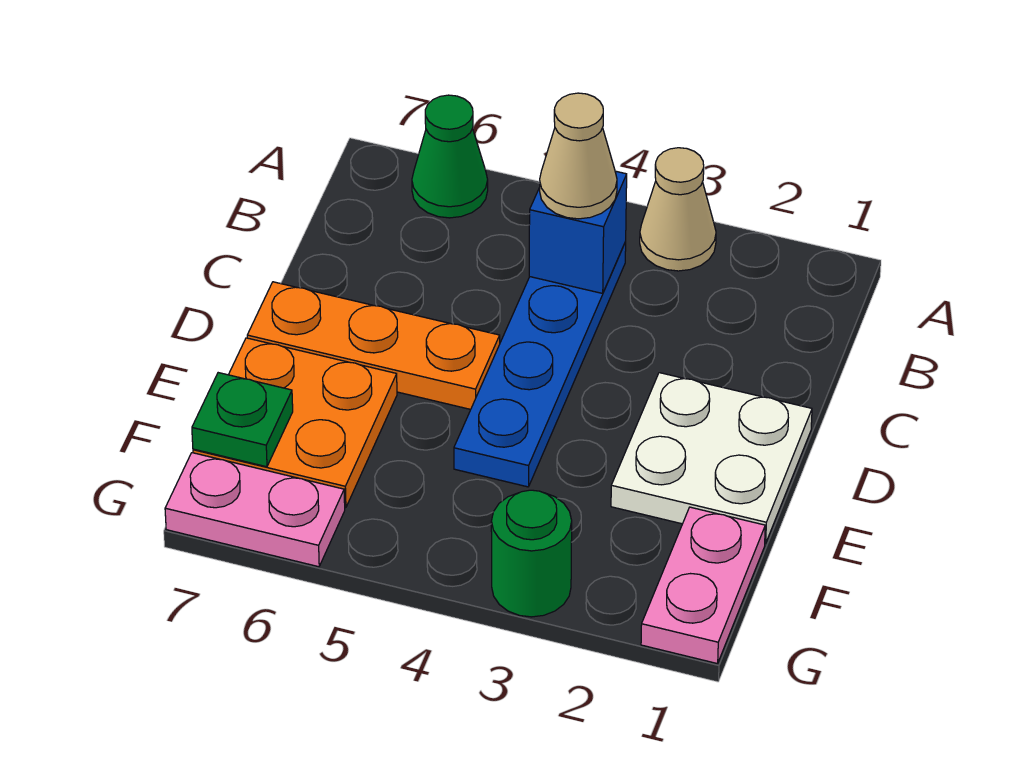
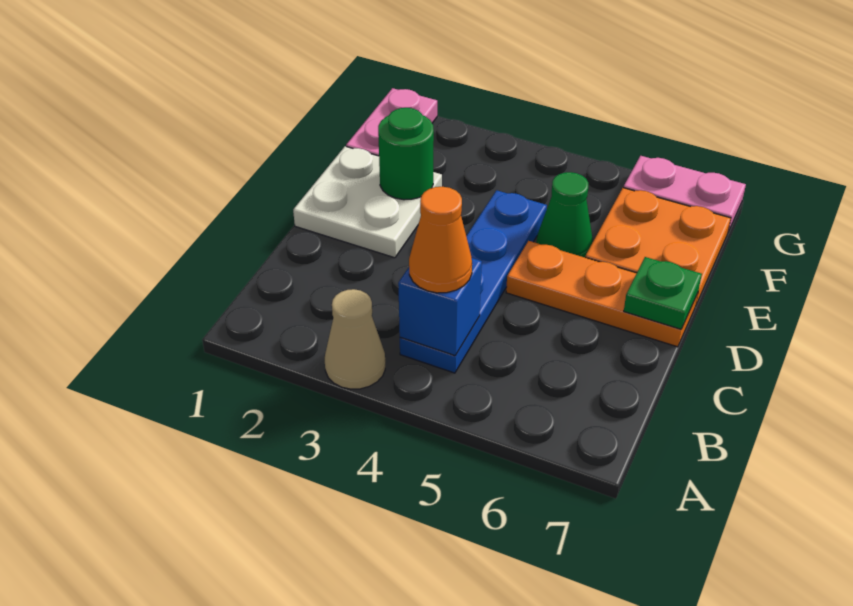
green cone A6 level 1 -> green cone E5 level 1
tan cone B4 level 3 -> orange cone B4 level 3
green plate F7 level 2 -> green plate D7 level 2
green round brick G3 level 1 -> green round brick E2 level 2

